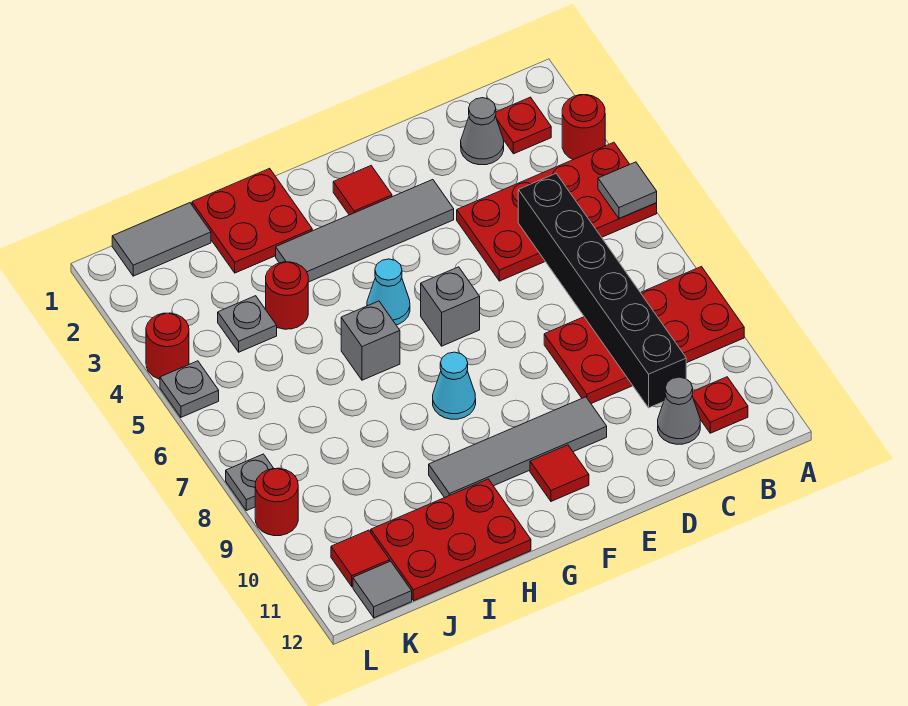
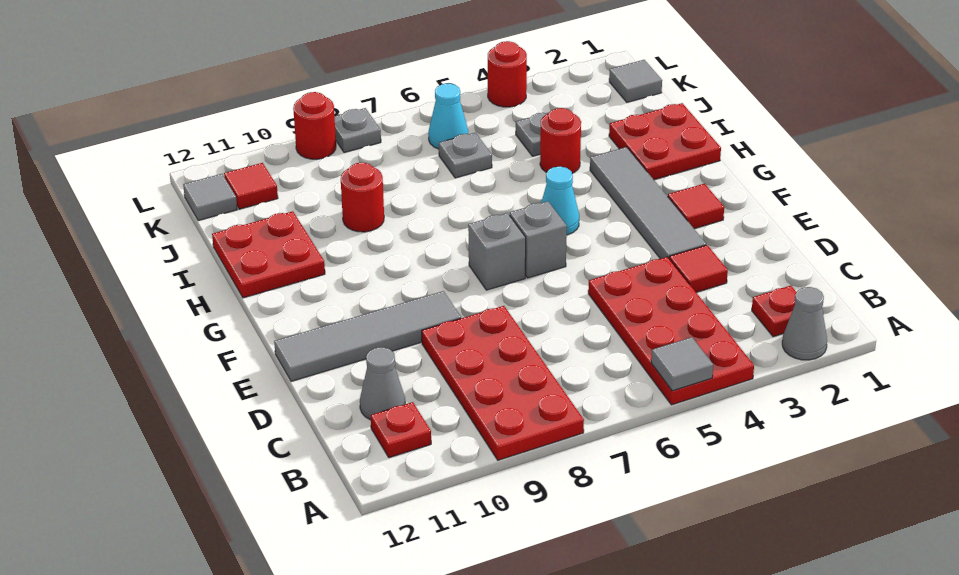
red round brick A3 level 1 -> red round brick I9 level 1
grey cone C2 level 1 -> grey cone A2 level 1
black brick C5:C10 level 2 -> none
grey tile E10:H10 level 1 -> grey tile E9:E12 level 1
red tile F11 level 1 -> red tile D3 level 1
cyan cone G8 level 1 -> cyan cone K6 level 1
grey brick H6 level 1 -> grey brick F7 level 1
red plate H11:J12 level 1 -> red plate H11:I12 level 1
grey tile J1:K1 level 1 -> grey tile K1 level 1
grey plate L5 level 1 -> grey plate J6 level 1

